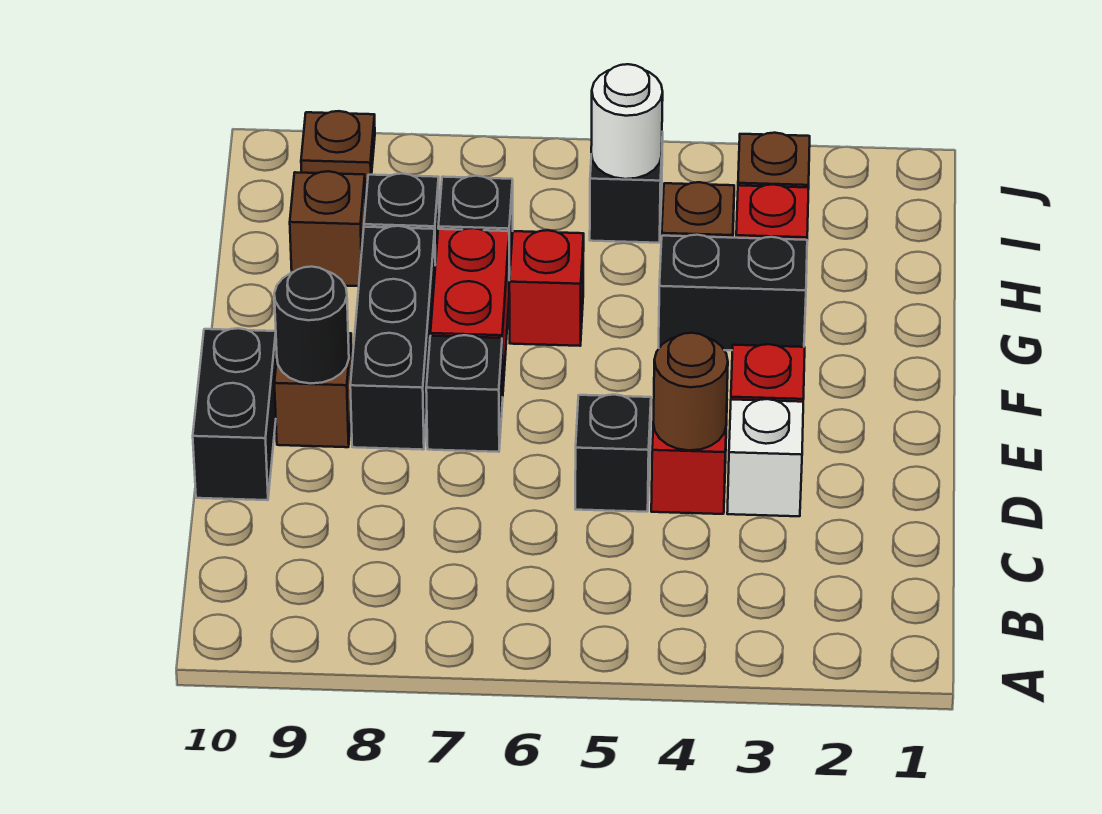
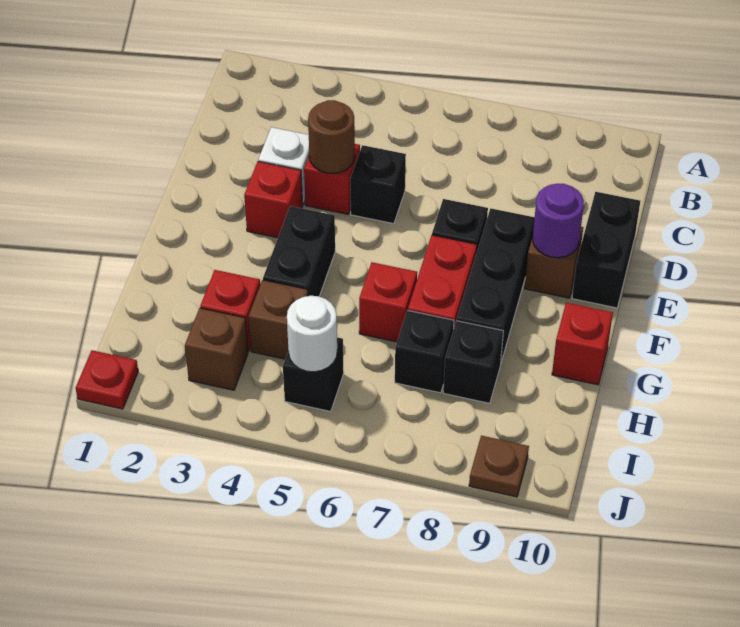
black round brick E9 level 2 -> purple round brick E9 level 2
black brick G3:G4 level 1 -> black brick F4:G4 level 1
none -> red brick G10 level 1
brown brick H9 level 1 -> none
none -> red plate J1 level 1

